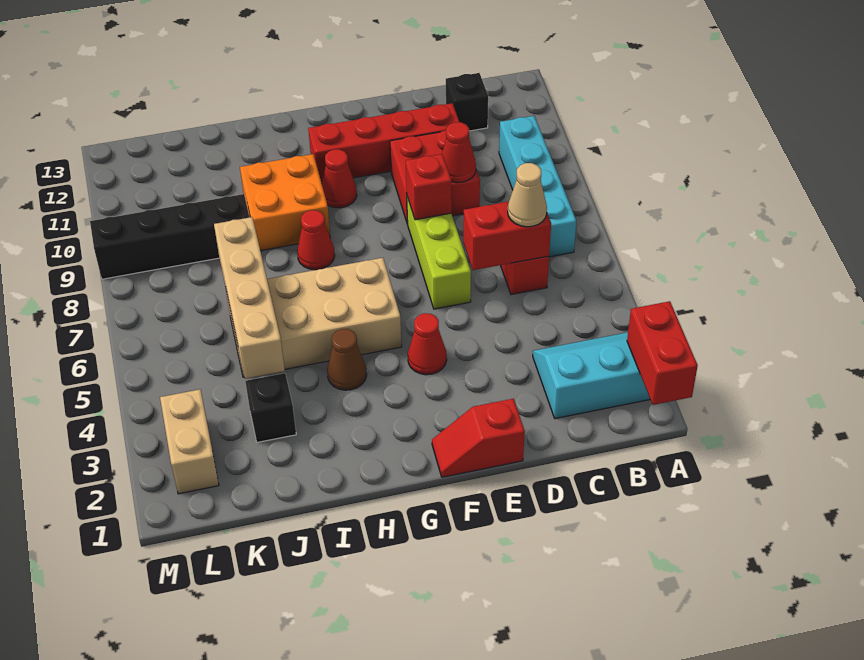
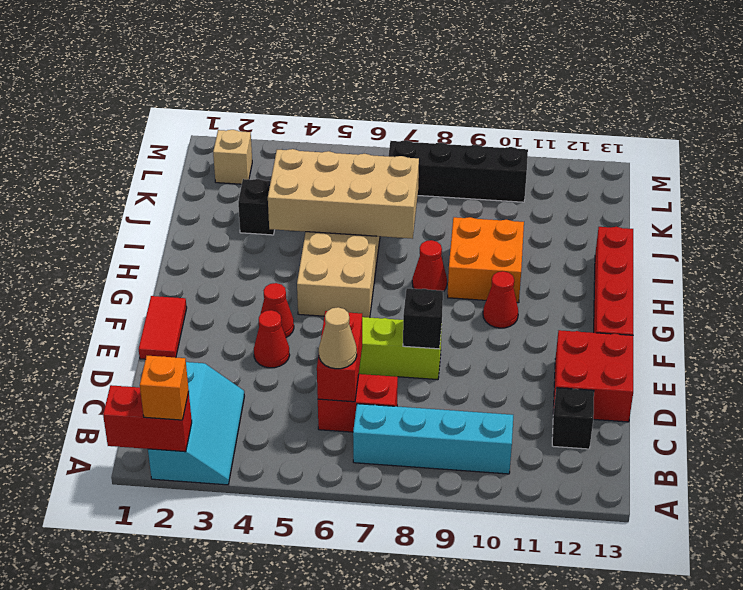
none -> orange brick A2 level 3
red brick D9:E10 level 1 -> red brick D12:E13 level 1
red cone D9 level 2 -> red cone E4 level 1
red brick D11:G11 level 1 -> red brick F13:I13 level 1
red slope E1:F1 level 1 top E -> red tile E1:F1 level 1
red brick E8 level 2 -> black brick E8 level 2
brown cone H4 level 1 -> none
tan brick J4:J7 level 2 -> tan brick I4:J7 level 2
black brick J9:M9 level 1 -> black brick L7:L10 level 1
tan brick L2:L3 level 1 -> tan brick L2 level 1

